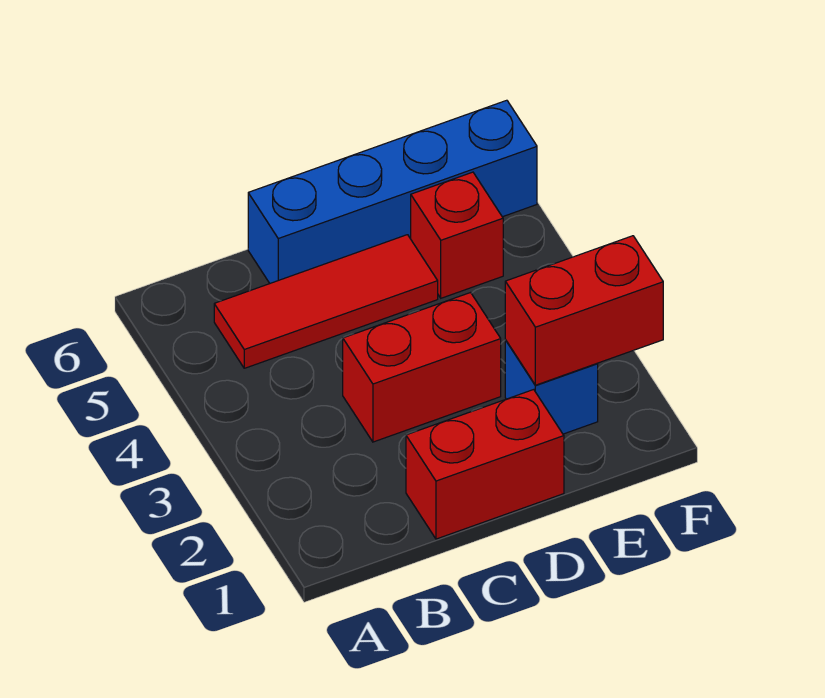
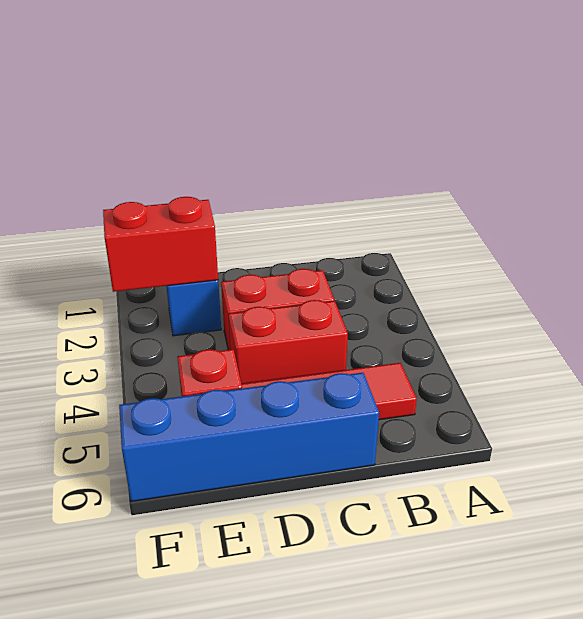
red brick C1:D1 level 1 -> red brick C4:D4 level 1

